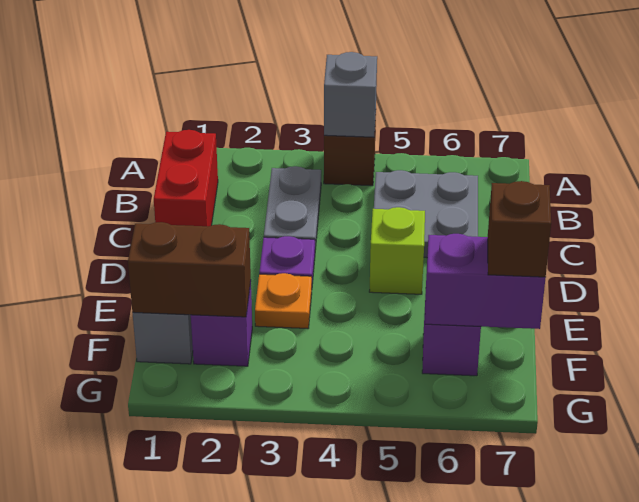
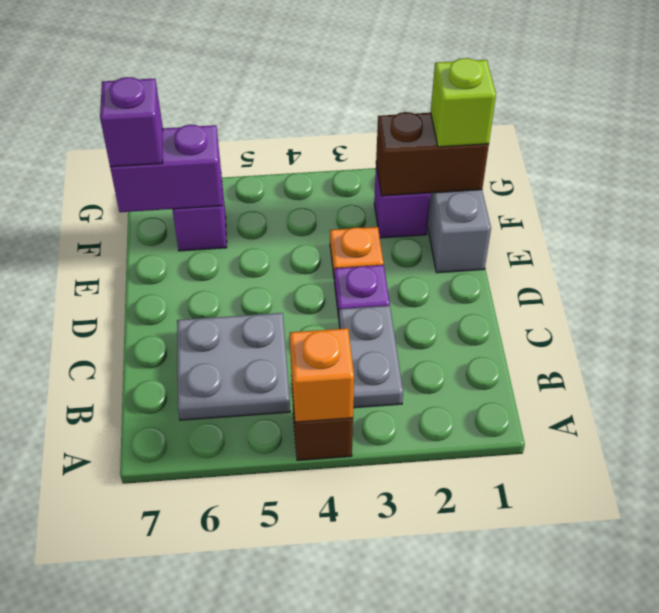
grey brick A4 level 2 -> orange brick A4 level 2
red brick B1:C1 level 1 -> none
lime brick D5 level 1 -> lime brick F1 level 3
brown brick F7 level 3 -> purple brick F7 level 3

